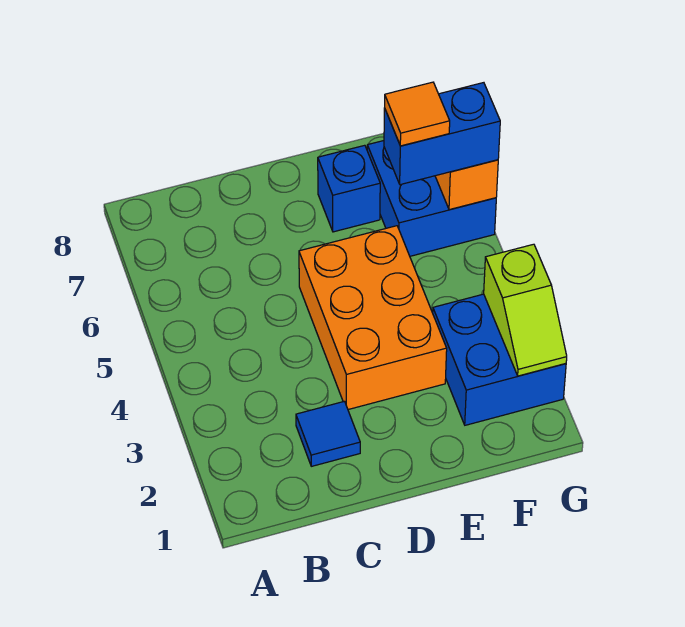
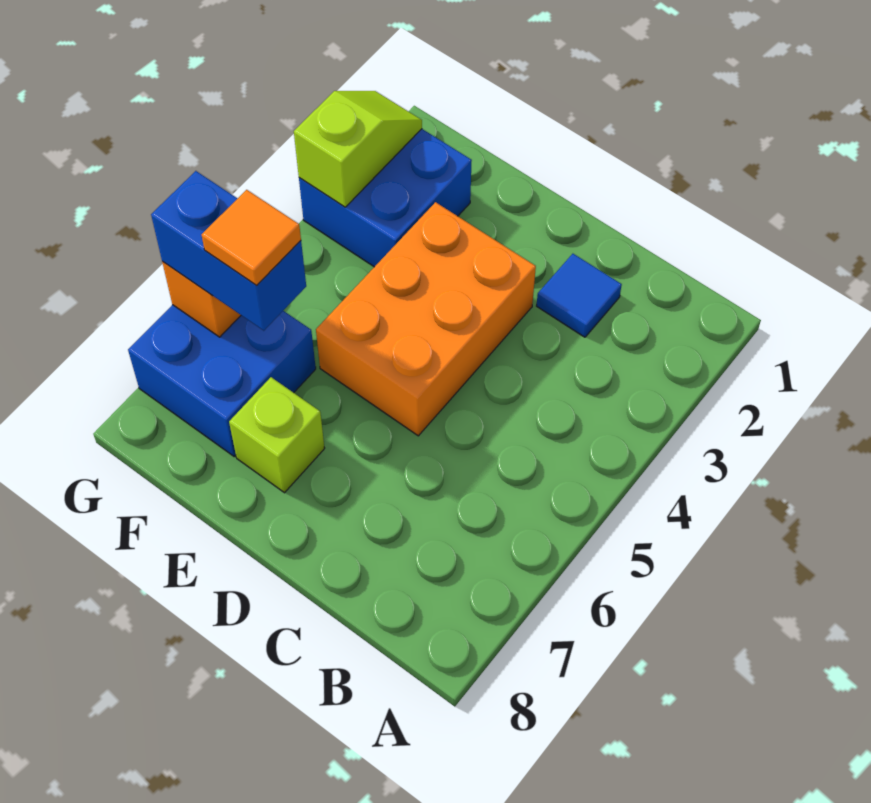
blue brick E7 level 1 -> lime brick E7 level 1

